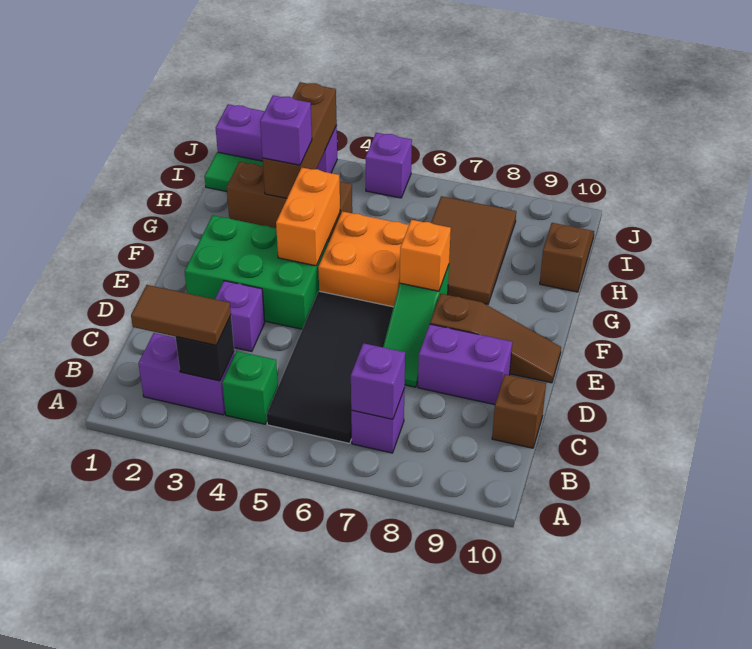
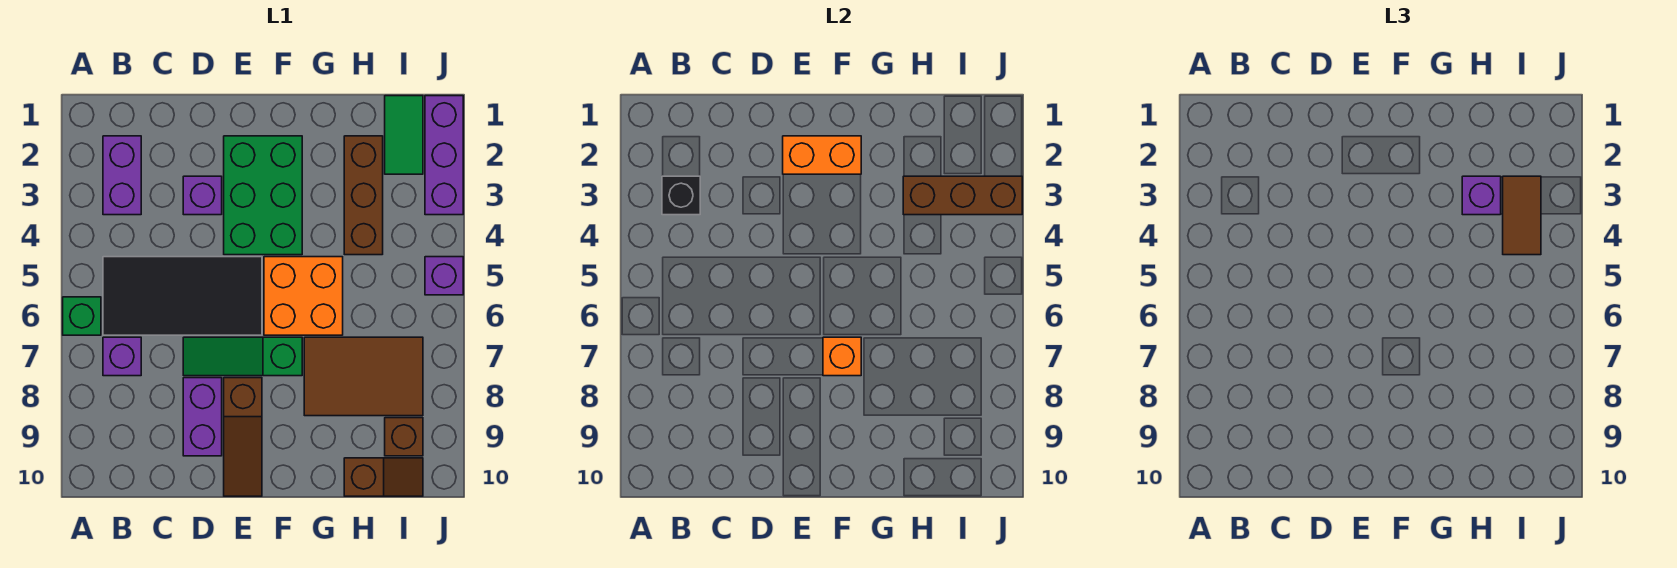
brown tile B2:B3 level 3 -> brown tile I3:I4 level 3
green brick B4 level 1 -> green brick A6 level 1
purple brick B7 level 2 -> none
brown brick C10 level 1 -> brown brick I9 level 1
orange brick F4:G4 level 2 -> orange brick E2:F2 level 2

